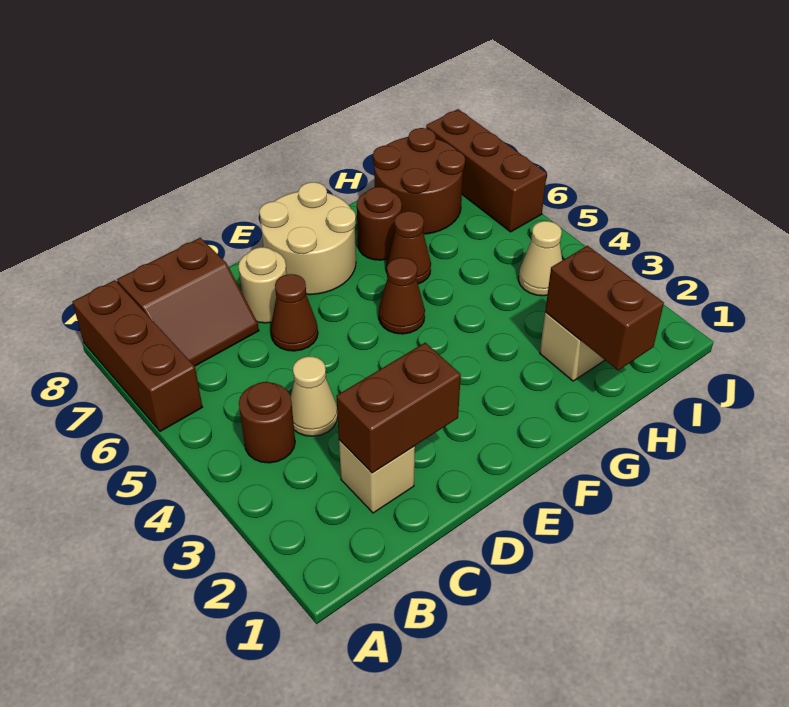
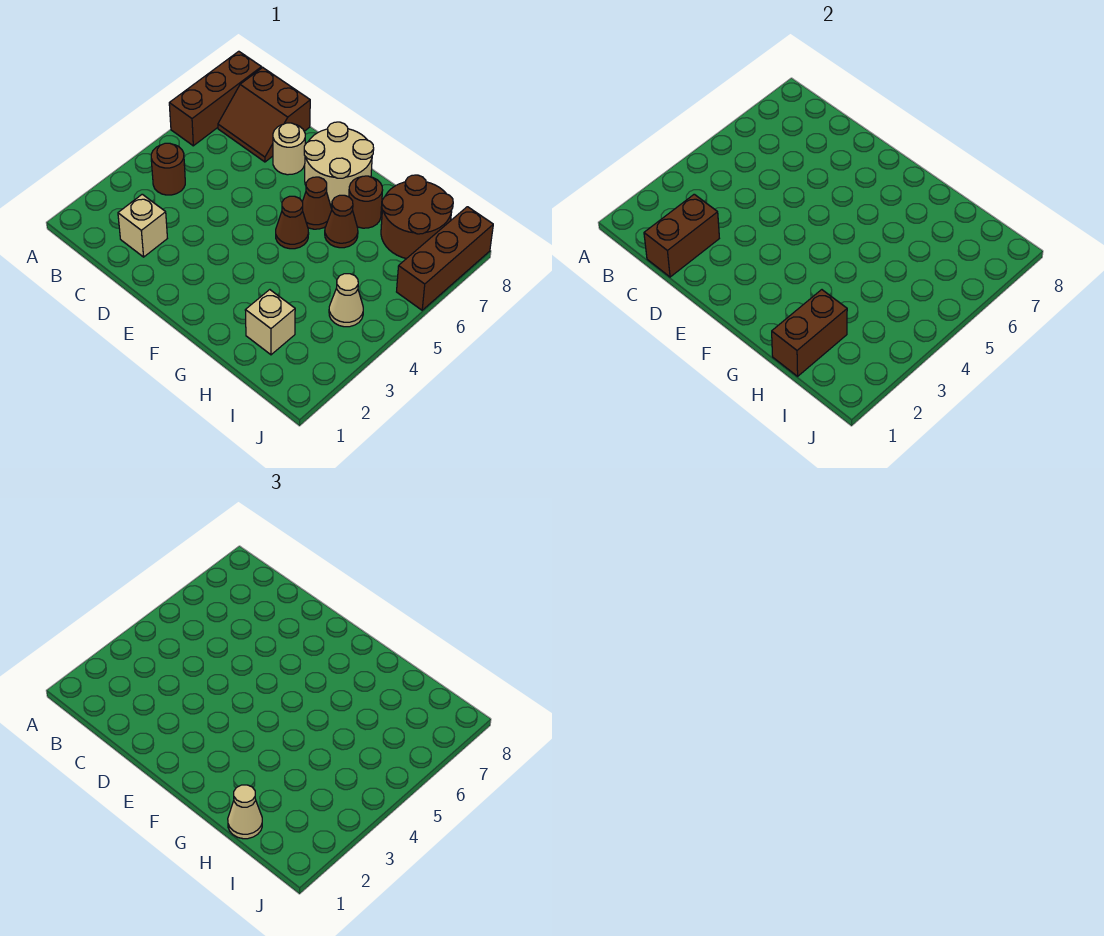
brown brick C2:D2 level 2 -> brown brick C1:C2 level 2
tan cone C4 level 1 -> tan cone H1 level 3
brown cone D6 level 1 -> brown cone F6 level 1

